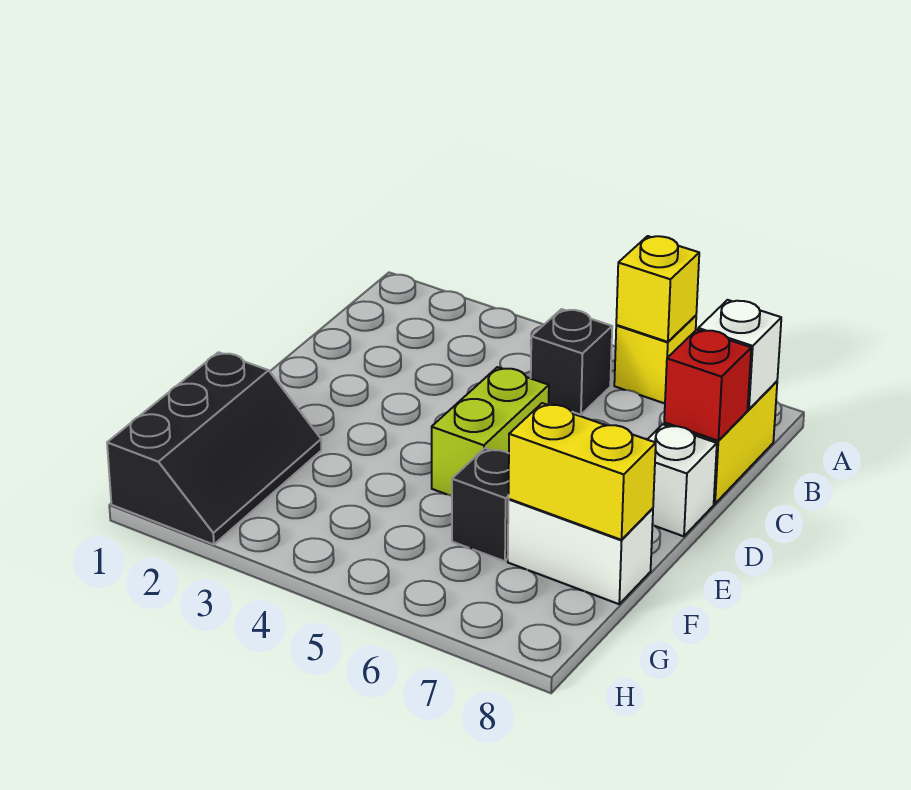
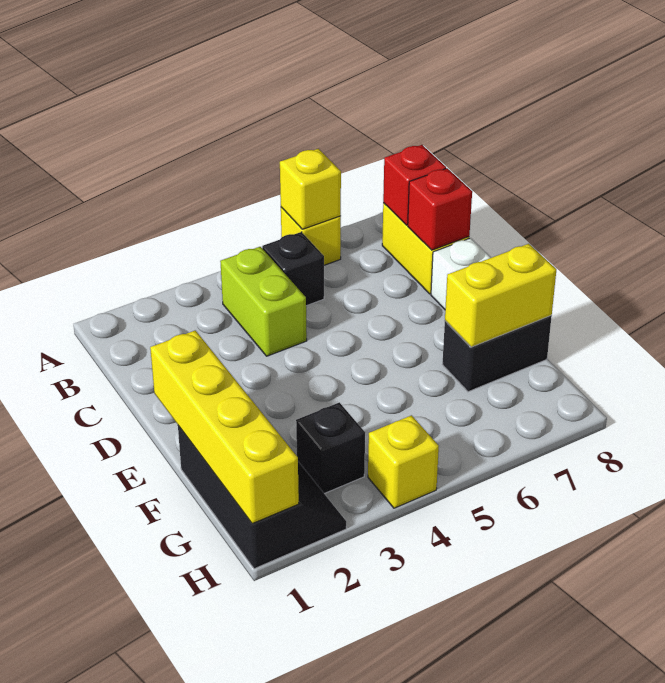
white brick B8 level 2 -> red brick B8 level 2
lime brick D5:E5 level 1 -> lime brick B4:C4 level 1
none -> yellow brick E1:H1 level 2
black brick F6 level 1 -> black brick G3 level 1
white brick F7:F8 level 1 -> black brick F7:F8 level 1
none -> yellow brick H4 level 1

